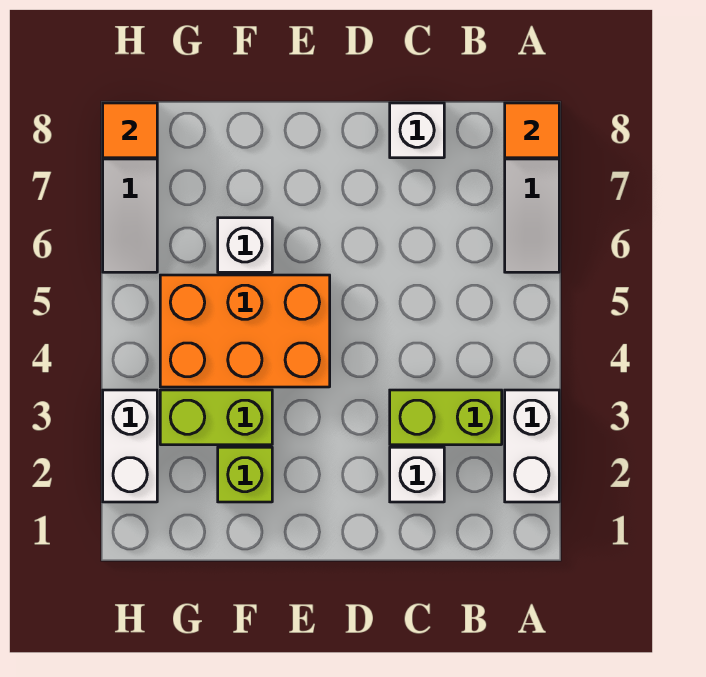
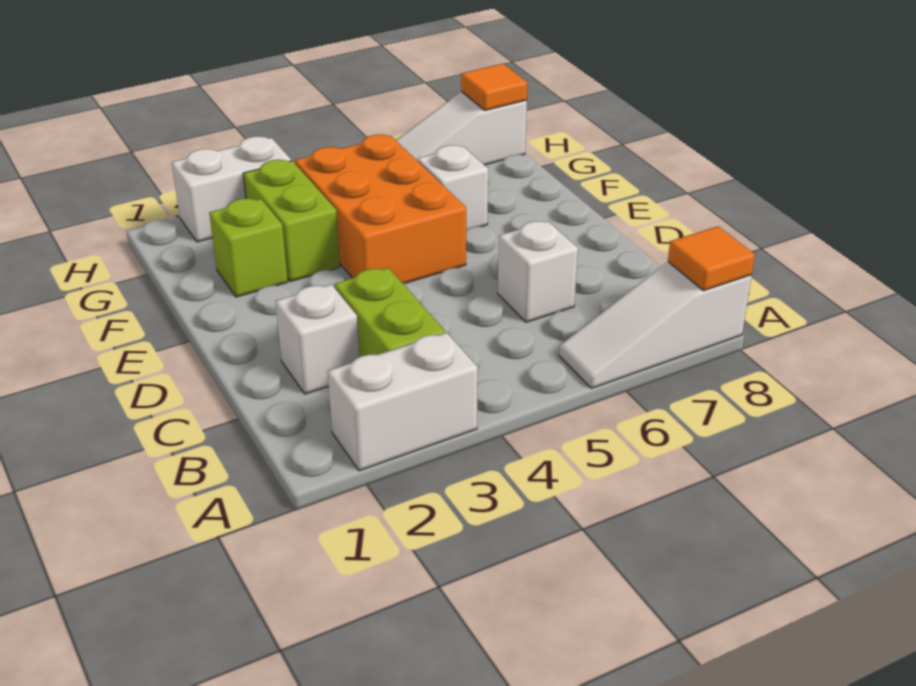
white brick C8 level 1 -> white brick C6 level 1

